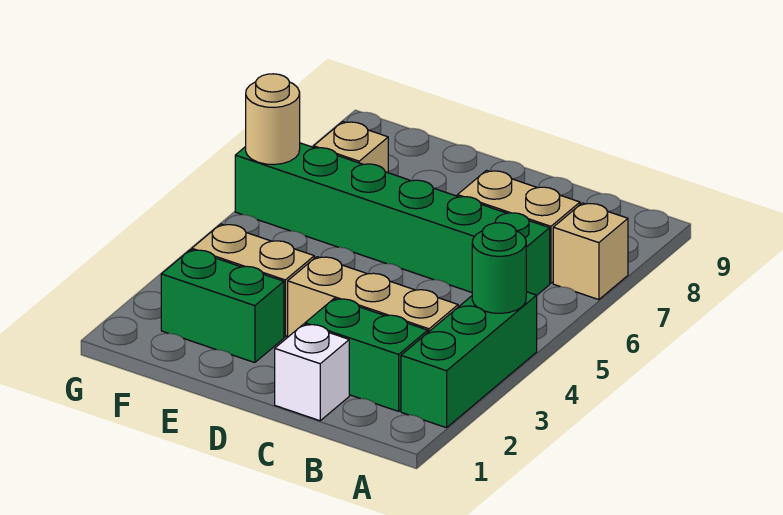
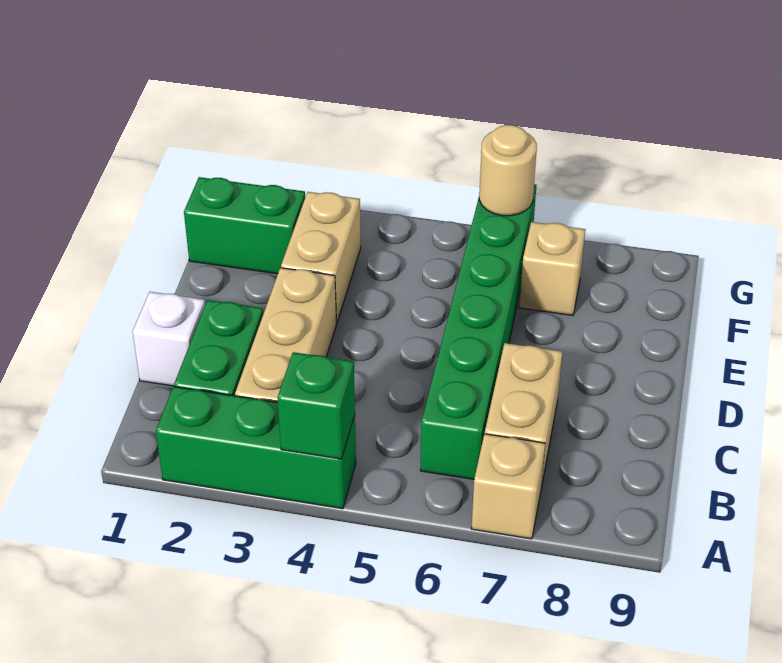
green round brick A4 level 2 -> green brick A4 level 2
green brick E2:F2 level 1 -> green brick F1:F2 level 1

